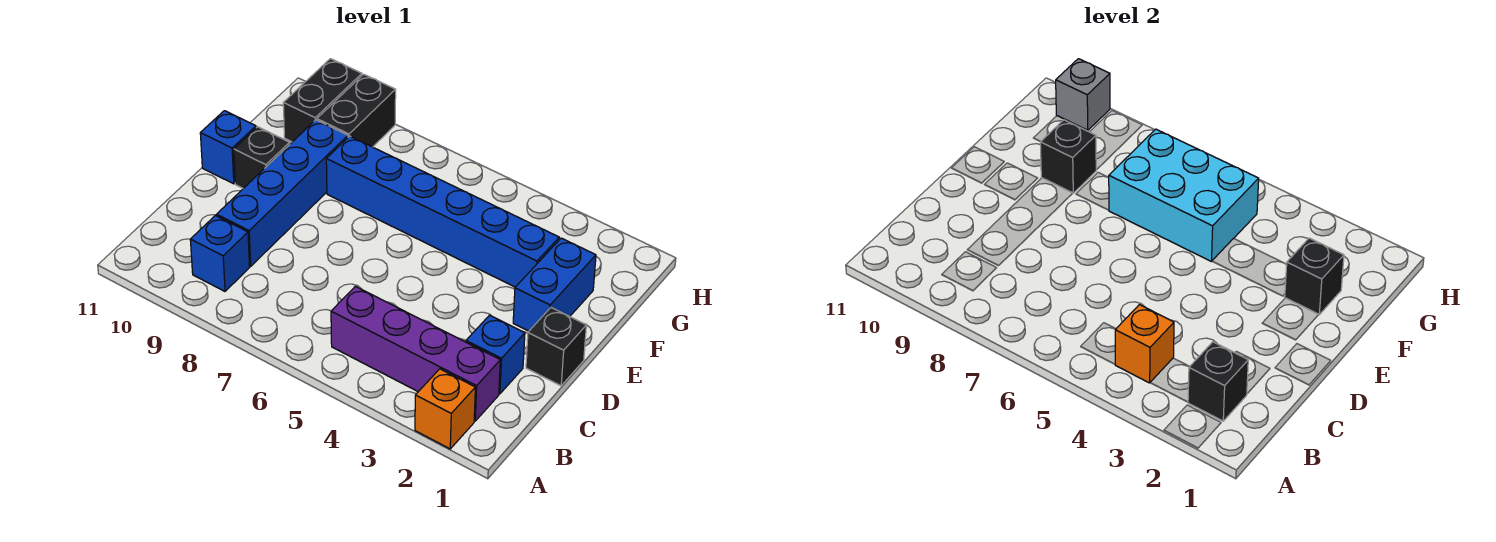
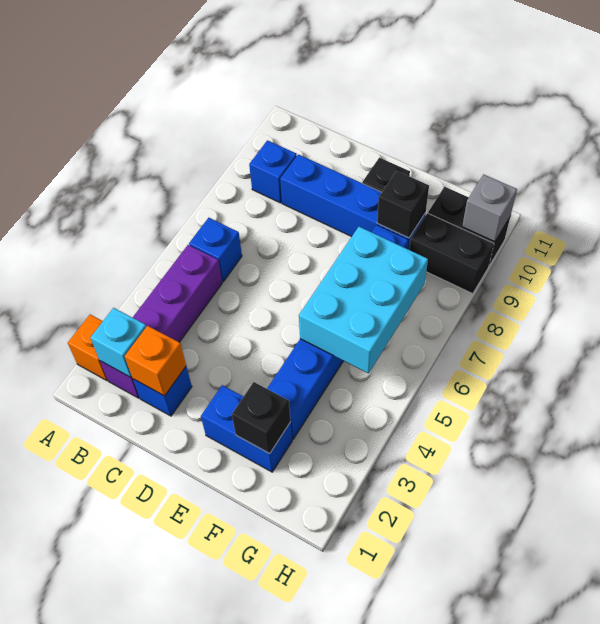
black brick B2 level 2 -> cyan brick B2 level 2
orange brick B4 level 2 -> orange brick C2 level 2
black brick D1 level 1 -> none
blue brick E11 level 1 -> blue brick B6 level 1

